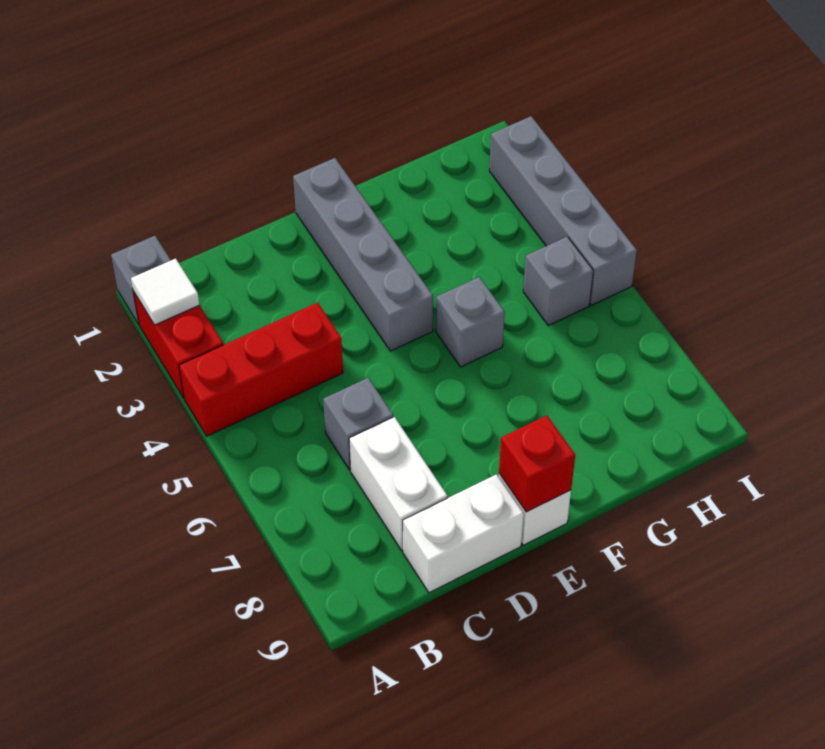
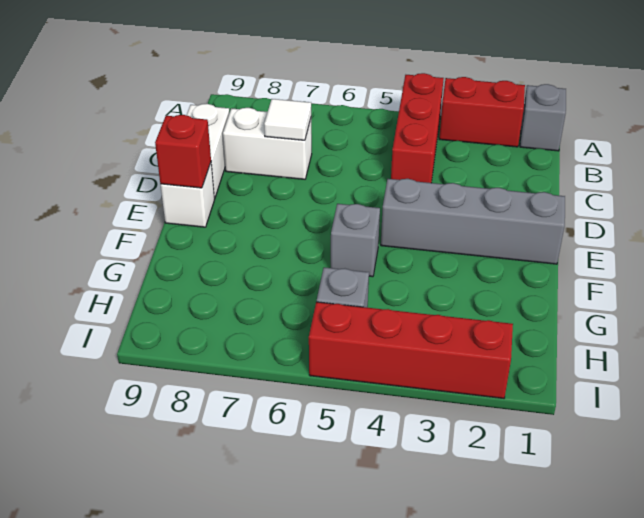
white tile A2 level 2 -> white tile C7 level 2
grey brick C6 level 1 -> none
grey brick I2:I5 level 1 -> red brick I2:I5 level 1

